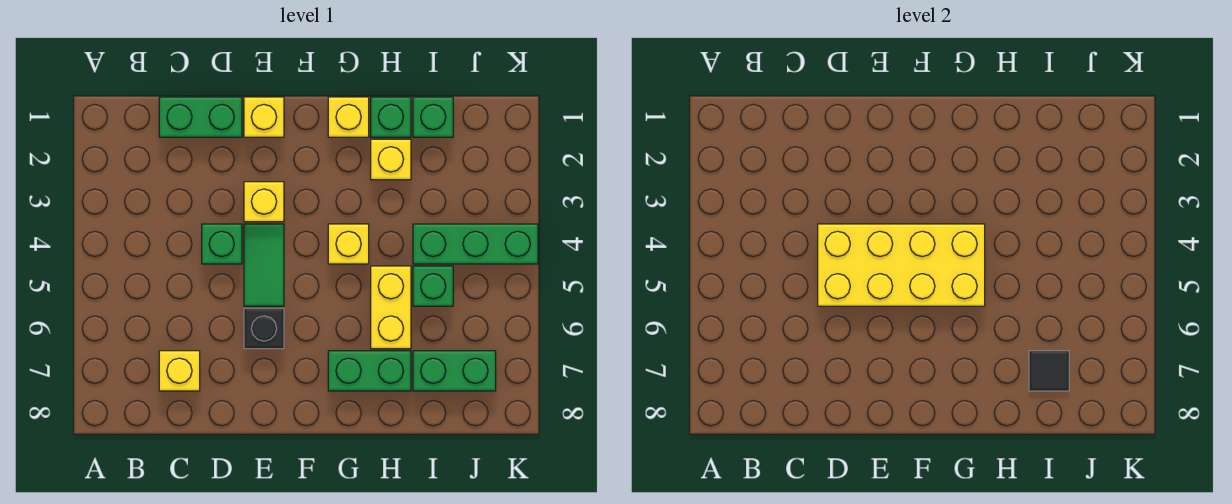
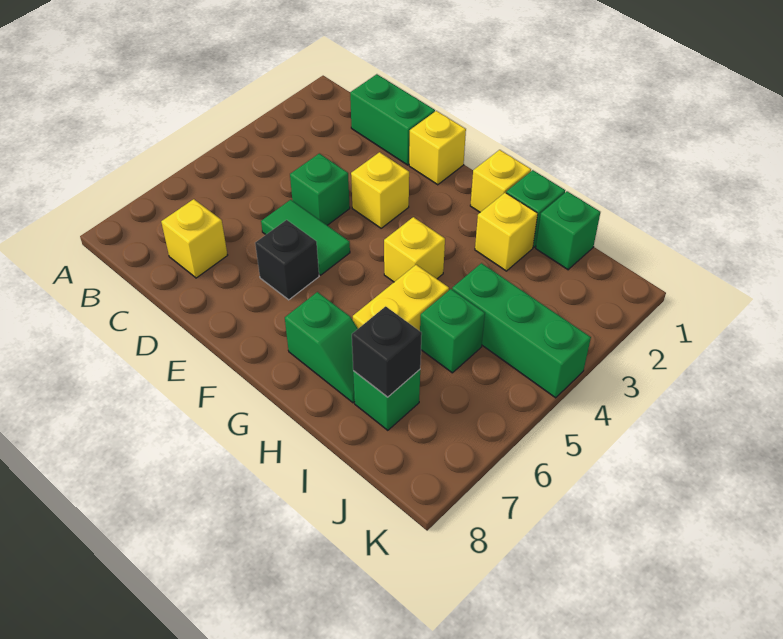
yellow brick D4:G5 level 2 -> none
green tile E4:E5 level 1 -> green tile D5:E5 level 1
green brick G7:H7 level 1 -> green slope G7:H7 level 1 top G
green brick I7:J7 level 1 -> green brick I7 level 1
black tile I7 level 2 -> black brick I7 level 2

